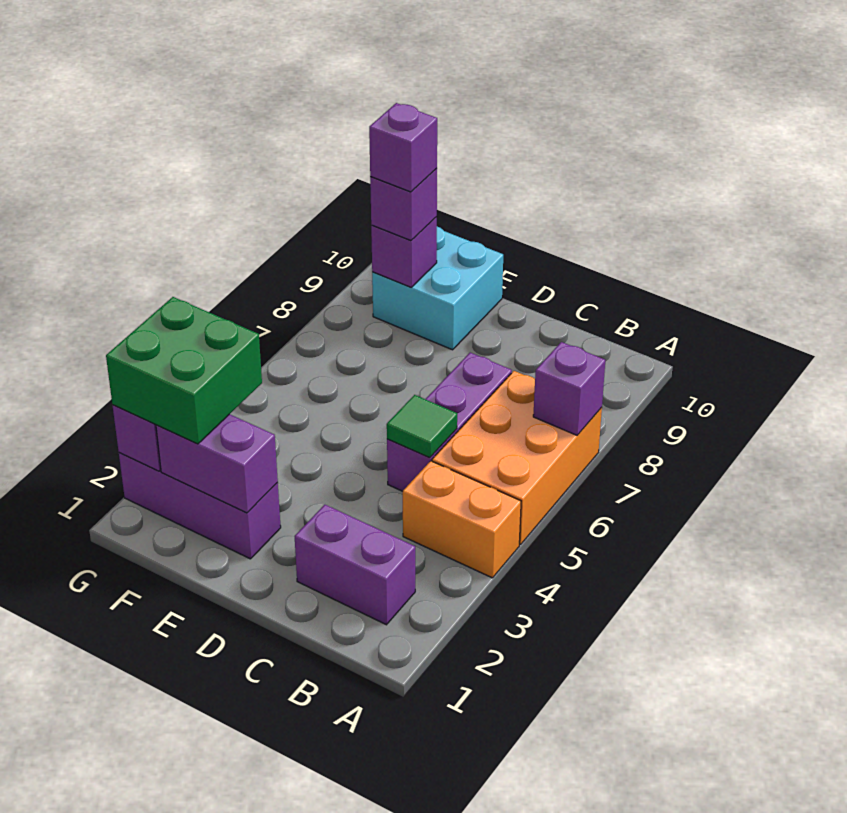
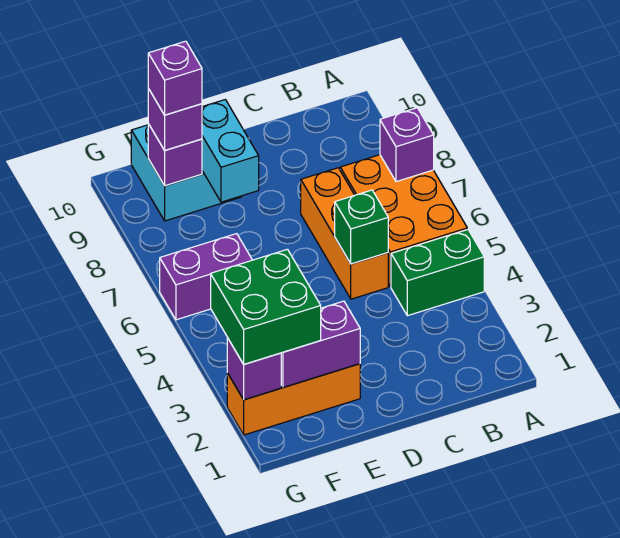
orange brick A4:B4 level 1 -> green brick A4:B4 level 1
purple brick B2:C2 level 1 -> purple brick F6:G6 level 1
purple brick C5:C7 level 1 -> orange brick C5:C7 level 1
green tile C5 level 2 -> green brick C5 level 2
purple brick E2:G2 level 1 -> orange brick E2:G2 level 1
none -> cyan brick E8:E9 level 2

